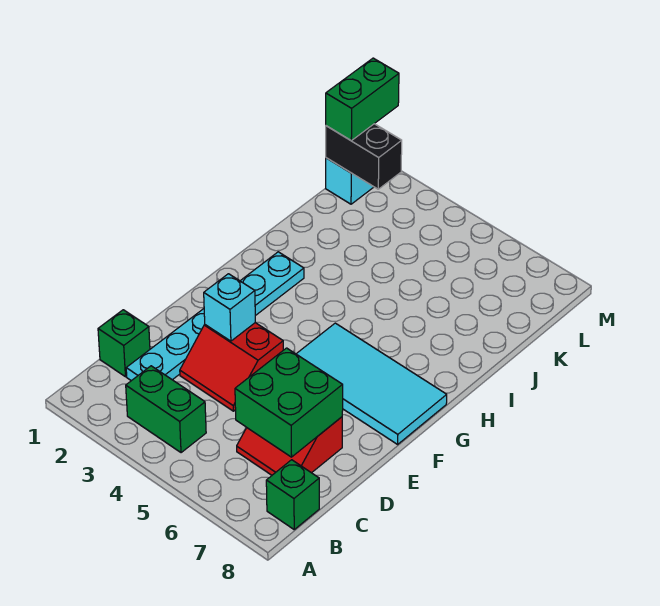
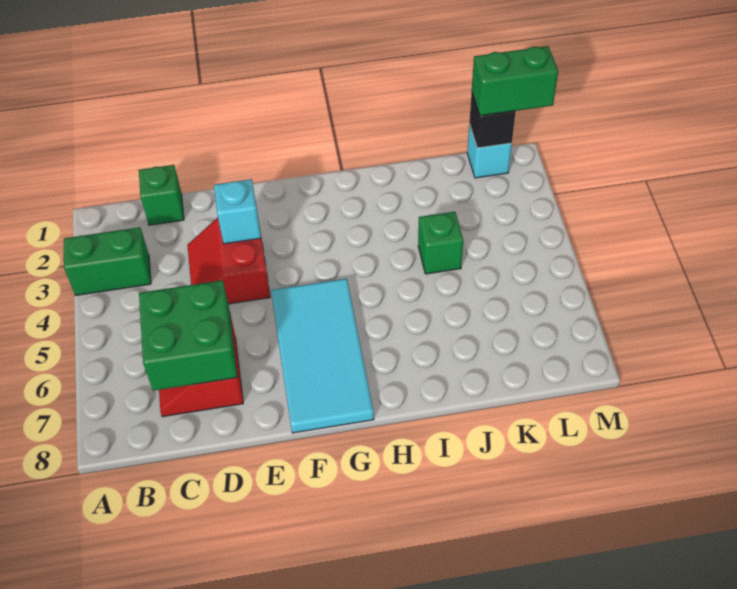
green brick B3:B4 level 1 -> green brick A3:B3 level 1
green brick B8 level 1 -> green brick J4 level 1
cyan plate C2:H2 level 1 -> none
black brick L1:L2 level 2 -> black brick L1 level 2

